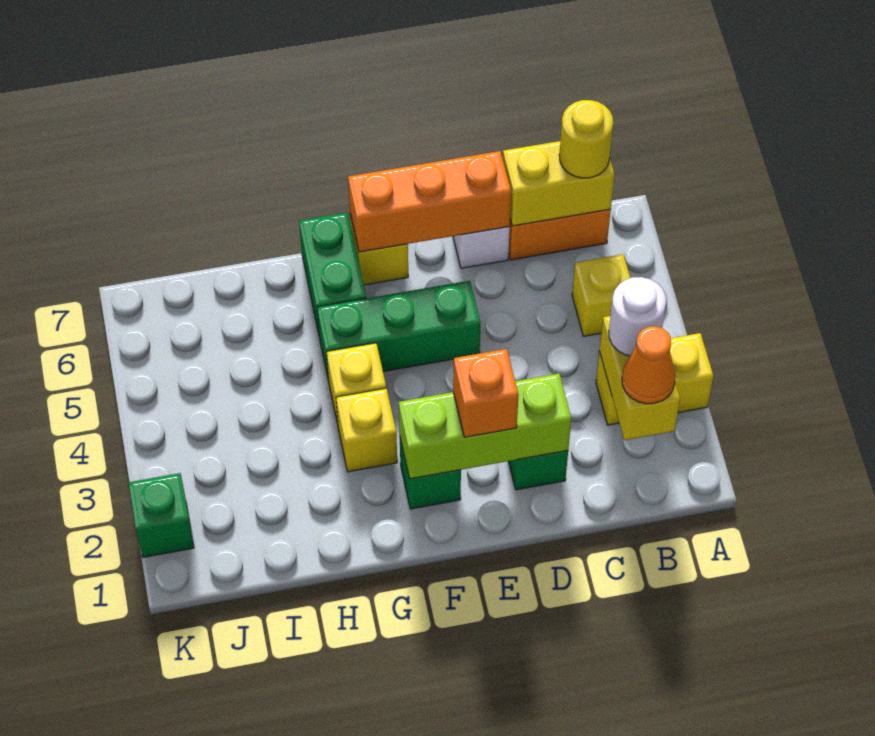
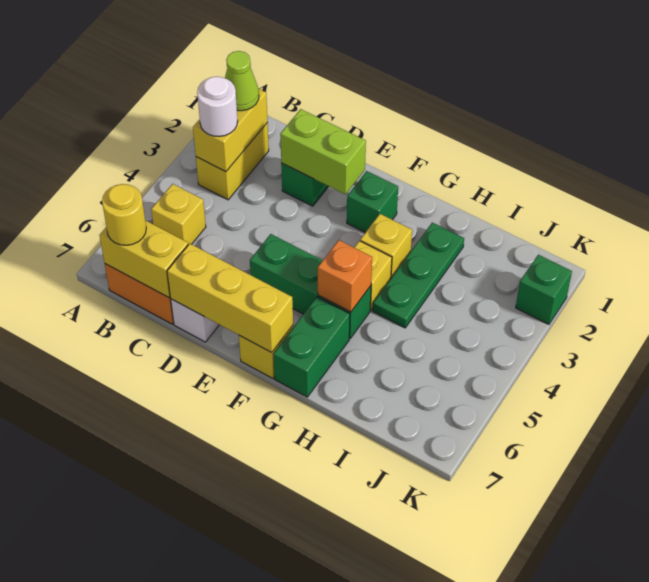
yellow brick A3:B3 level 1 -> yellow brick B2:B3 level 1
orange cone B2 level 3 -> lime cone B2 level 3
lime brick D2:F2 level 2 -> lime brick D2:E2 level 2
orange brick D7:F7 level 2 -> yellow brick D7:F7 level 2
orange brick E2 level 3 -> orange brick G5 level 2
none -> green plate H2:H4 level 1

